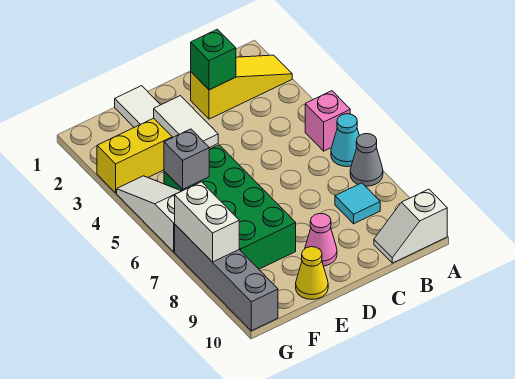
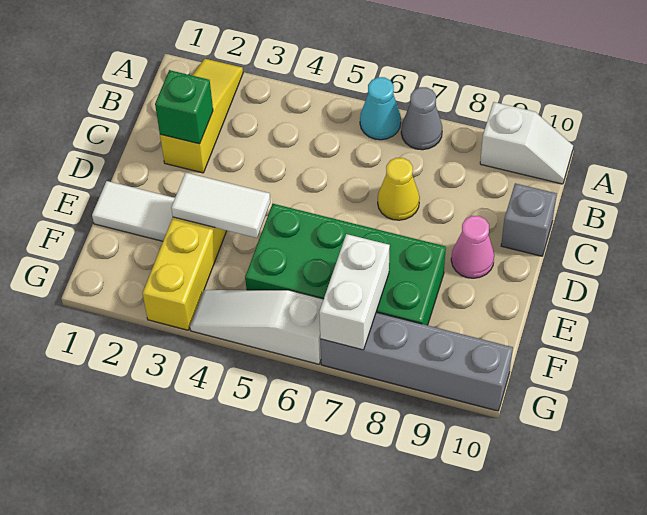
pink brick A5 level 1 -> none
white slope A10:B10 level 1 top A -> white slope A9:A10 level 1 top 9
cyan tile B8 level 1 -> none
yellow cone E10 level 1 -> yellow cone C7 level 1
grey brick F5 level 2 -> grey brick C10 level 1
white brick G7:G8 level 2 -> white brick F7:G7 level 2

